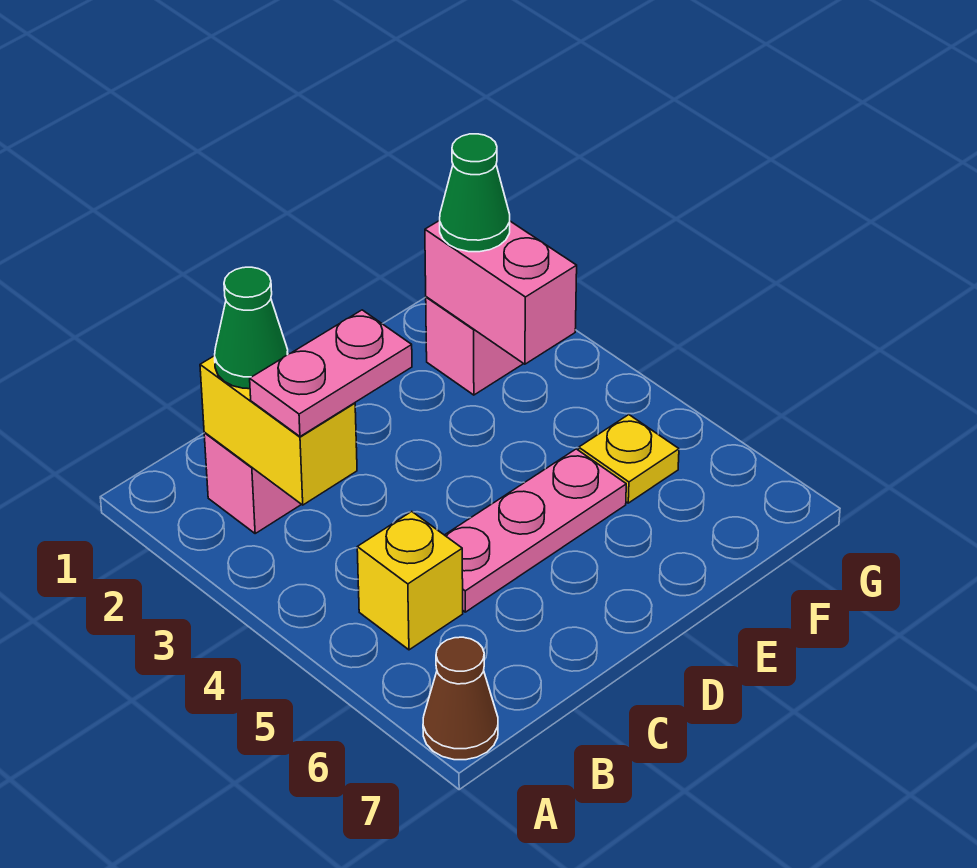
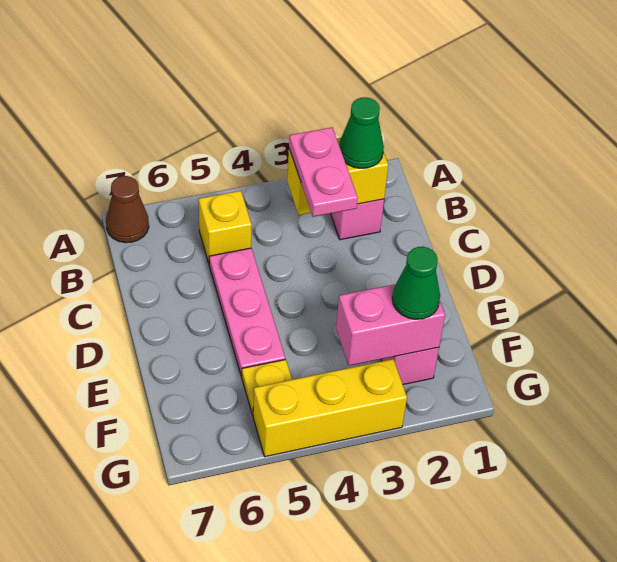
none -> yellow brick G3:G5 level 1

